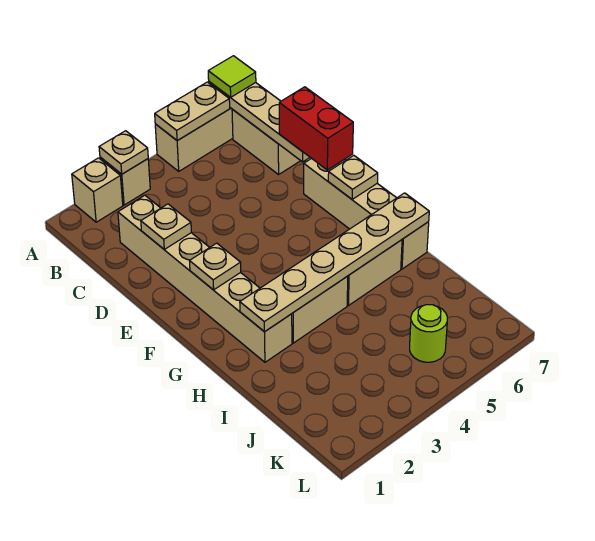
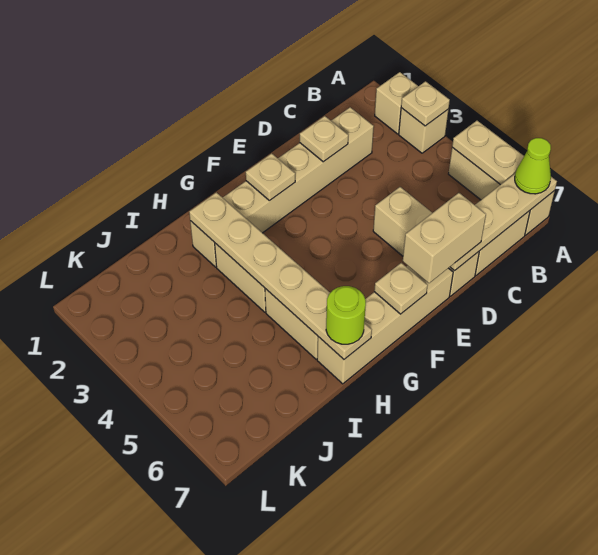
lime tile A7 level 3 -> lime cone A7 level 3
none -> tan brick D5:D7 level 1
red brick D7:E7 level 3 -> tan brick D7:E7 level 3
lime round brick K5 level 1 -> lime round brick H7 level 3

